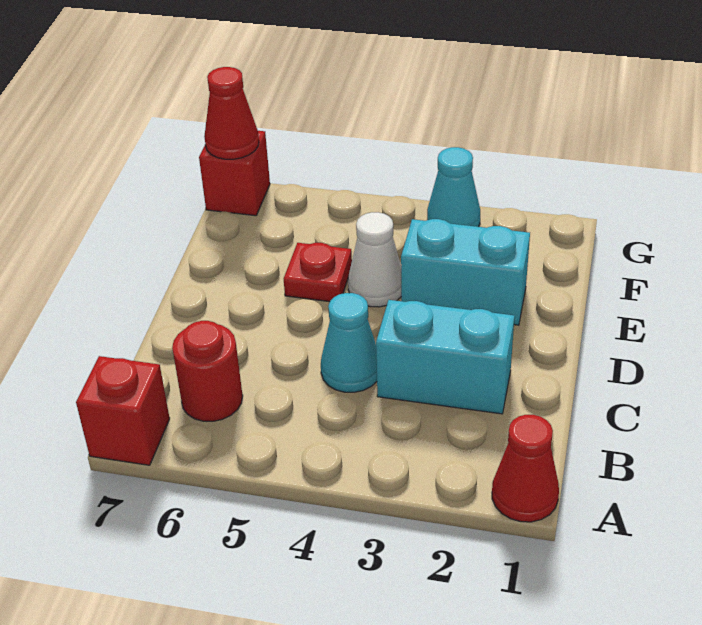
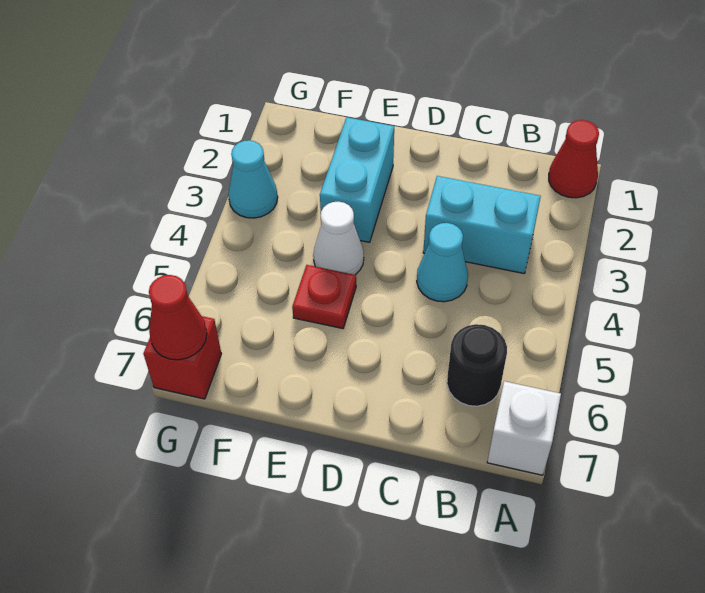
red brick A7 level 1 -> white brick A7 level 1
red round brick B6 level 1 -> black round brick B6 level 1
cyan brick C2:C3 level 1 -> cyan brick B3:C3 level 1

